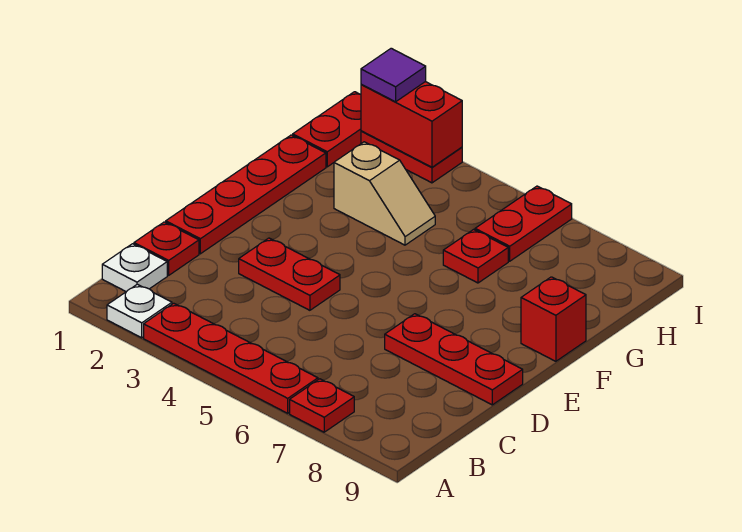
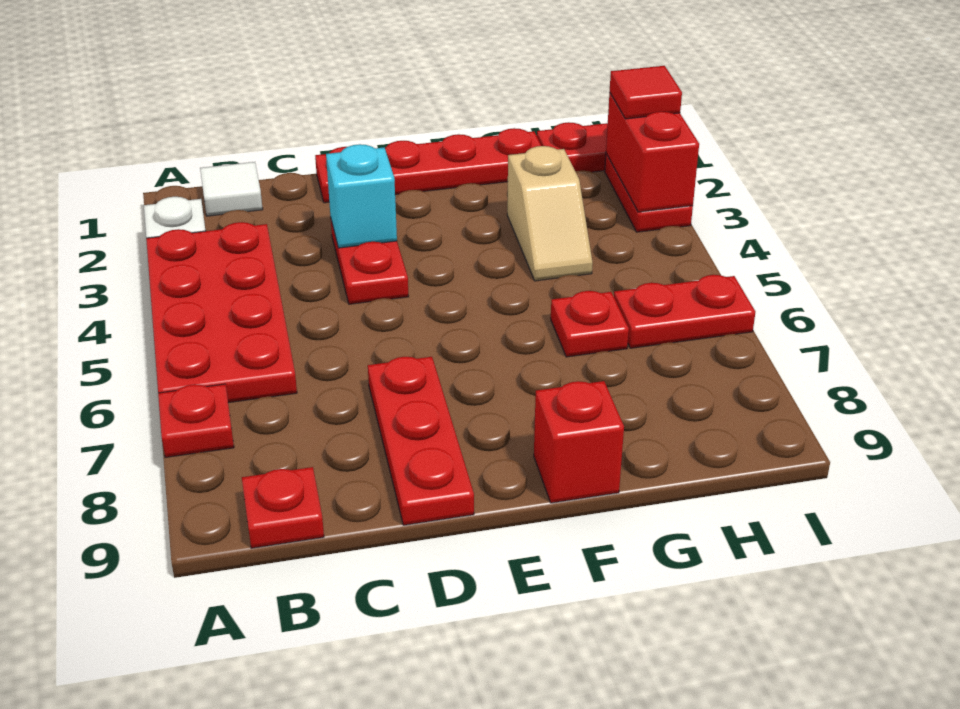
red plate A3:A6 level 1 -> red plate A3:B6 level 1
white plate B1 level 1 -> white tile B1 level 1
red plate C1 level 1 -> red plate B9 level 1
none -> cyan brick D3 level 2
purple tile I2 level 3 -> red tile I2 level 3

